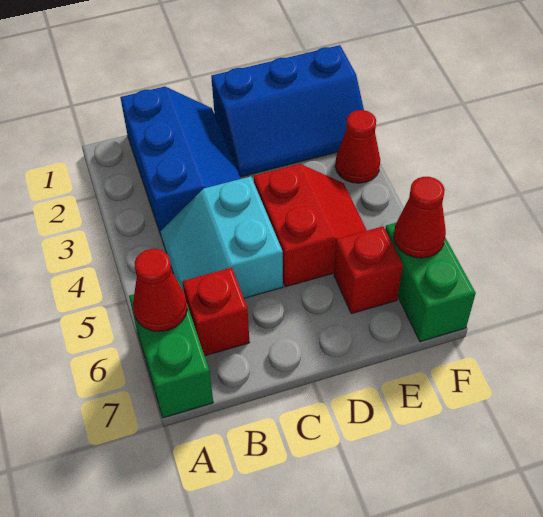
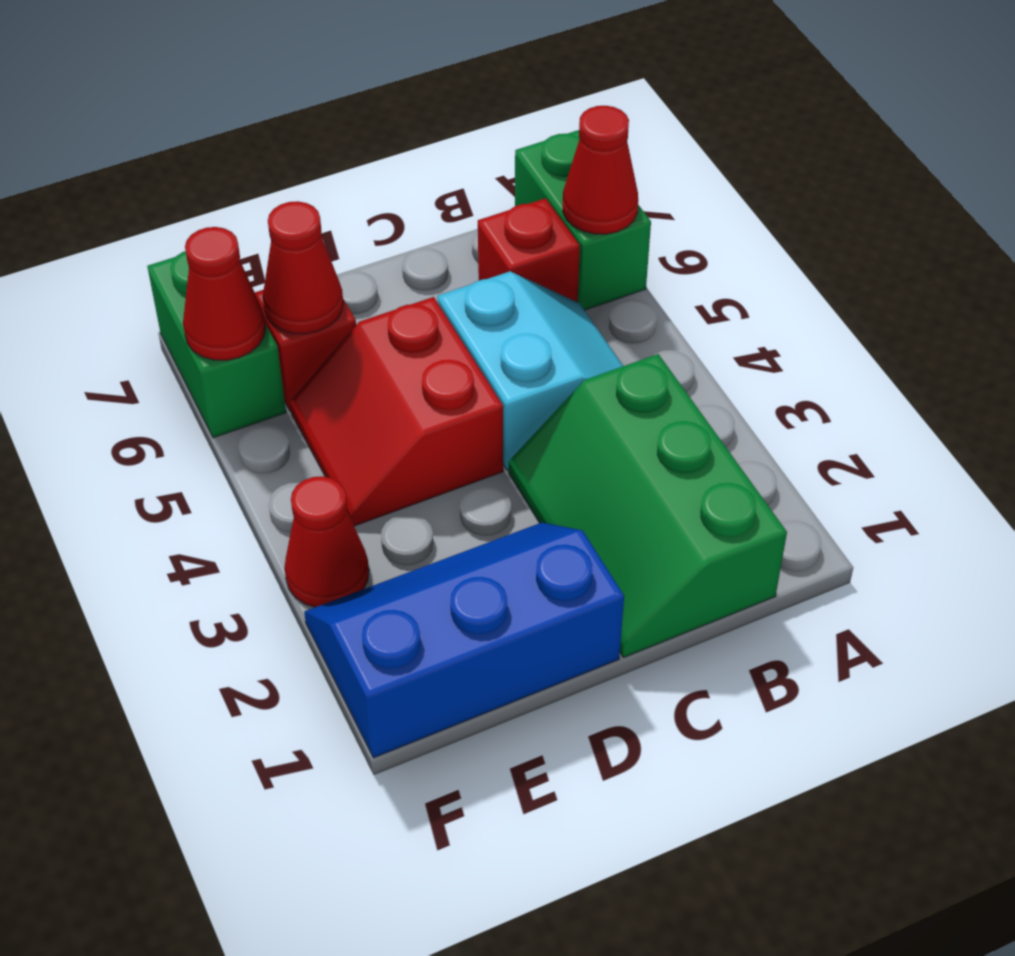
blue slope B1:C3 level 1 top B -> green slope B1:C3 level 1 top B
none -> red cone E6 level 2

